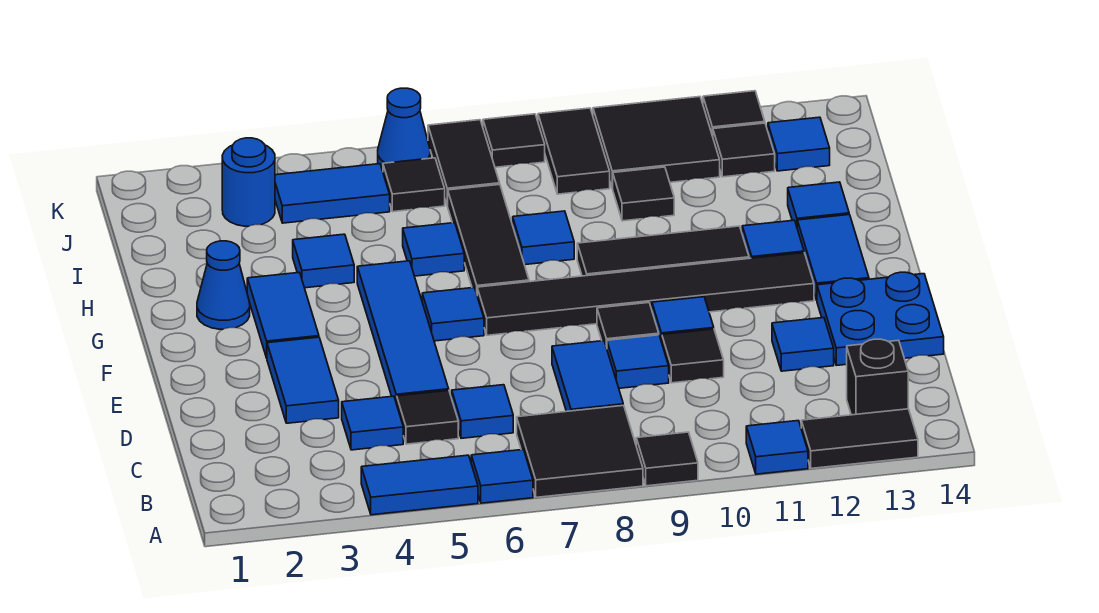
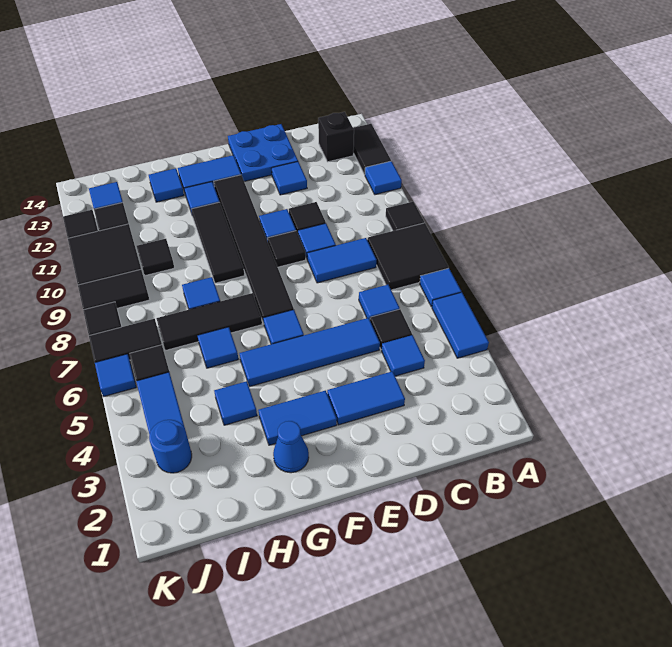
blue cone K6 level 1 -> blue tile K6 level 1

